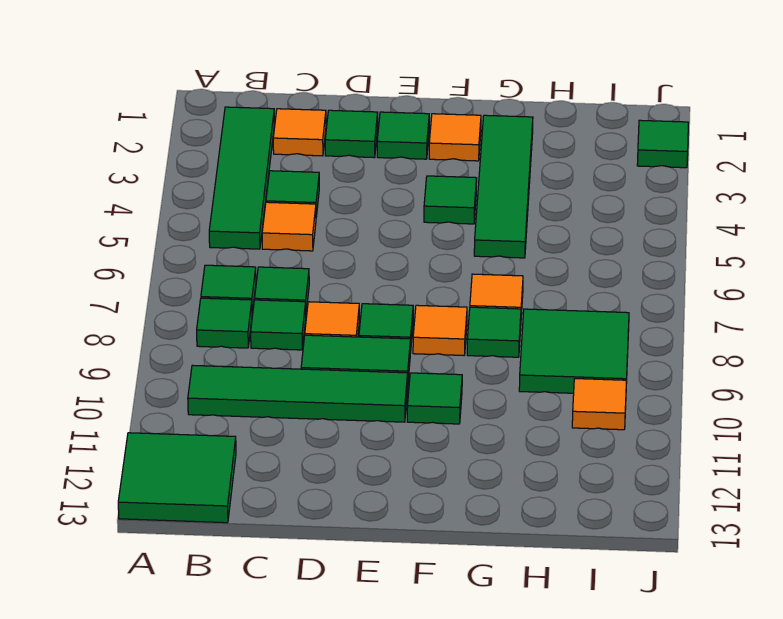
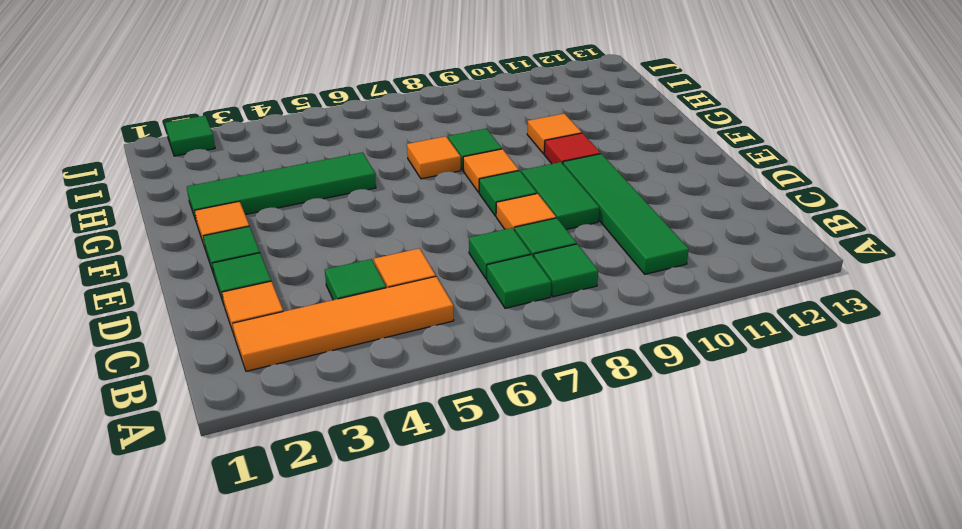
green tile A12:B13 level 1 -> none
green tile B2:B5 level 1 -> orange tile B2:B5 level 1
green tile F4 level 1 -> none
green tile F10 level 1 -> red tile F10 level 1
green tile H8:I9 level 1 -> none
orange tile I10 level 1 -> orange tile G10 level 1

